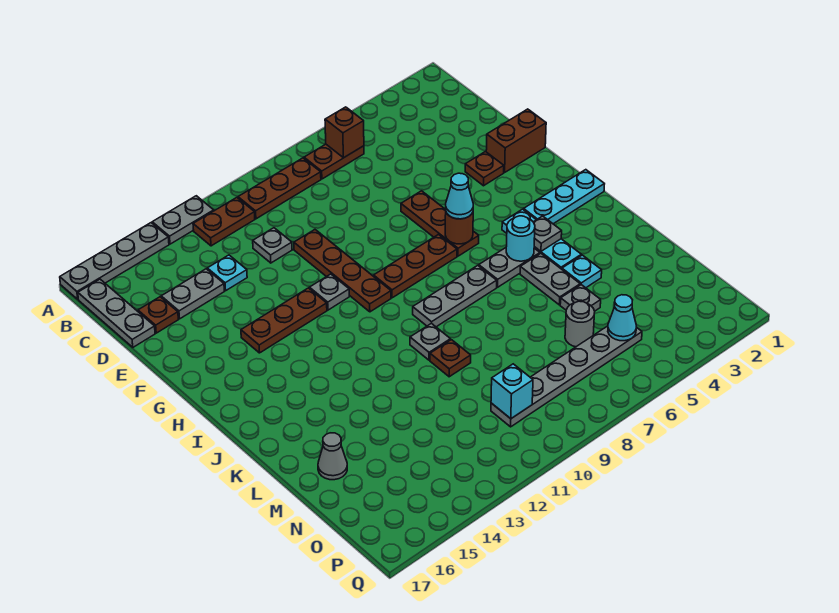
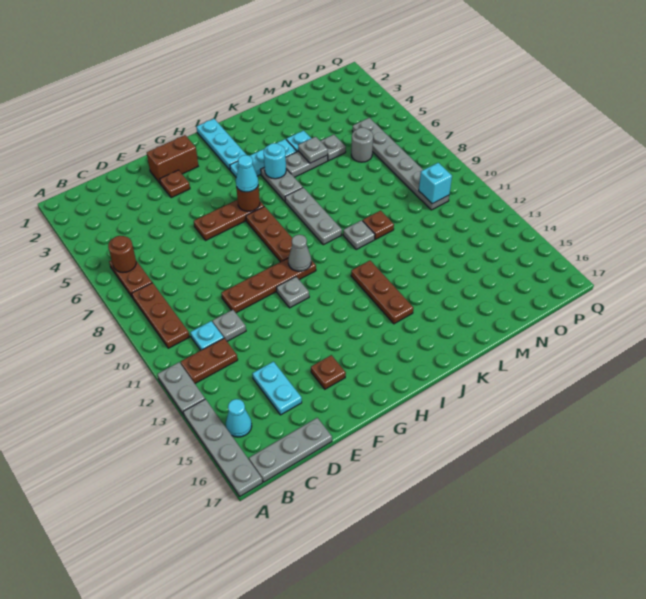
brown brick B6 level 2 -> brown round brick B6 level 2
brown plate B11:B12 level 1 -> brown plate B12:C12 level 1
cyan plate D13 level 1 -> cyan plate C11 level 1
grey plate D14:D15 level 1 -> cyan plate D14:D15 level 1
brown plate D16 level 1 -> brown plate F15 level 1
brown brick F1:F2 level 1 -> brown brick F2:G2 level 1
brown plate G12:G14 level 1 -> brown plate J12:J14 level 1
grey plate J4 level 2 -> grey plate L5 level 2
grey cone M16 level 1 -> grey cone H10 level 2
cyan cone O5 level 2 -> cyan cone B15 level 1

